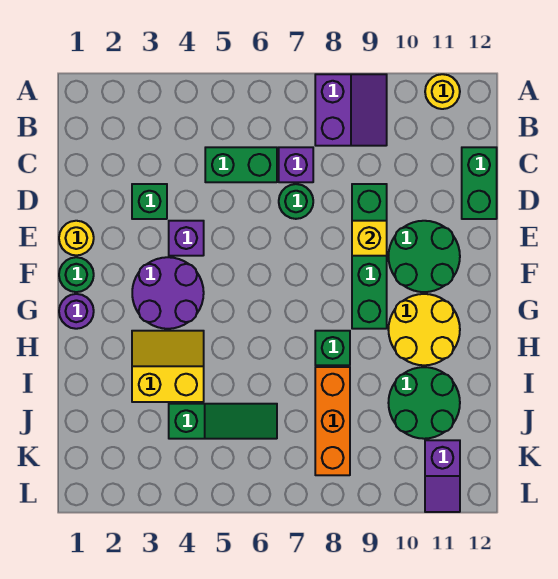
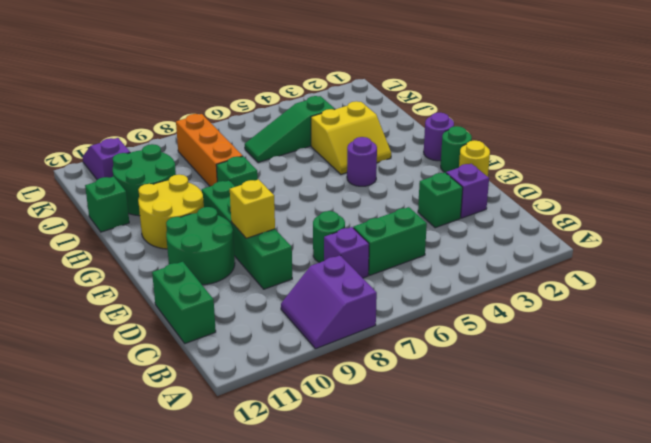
yellow round brick A11 level 1 -> none
purple brick E4 level 1 -> purple brick D2 level 1
purple round brick F3:G4 level 1 -> purple round brick G4 level 1
none -> green brick I12 level 1

